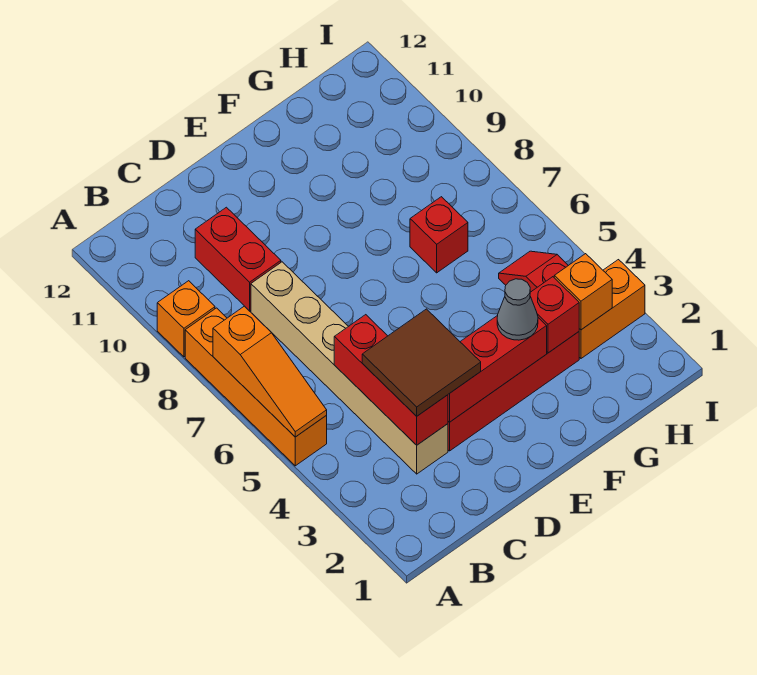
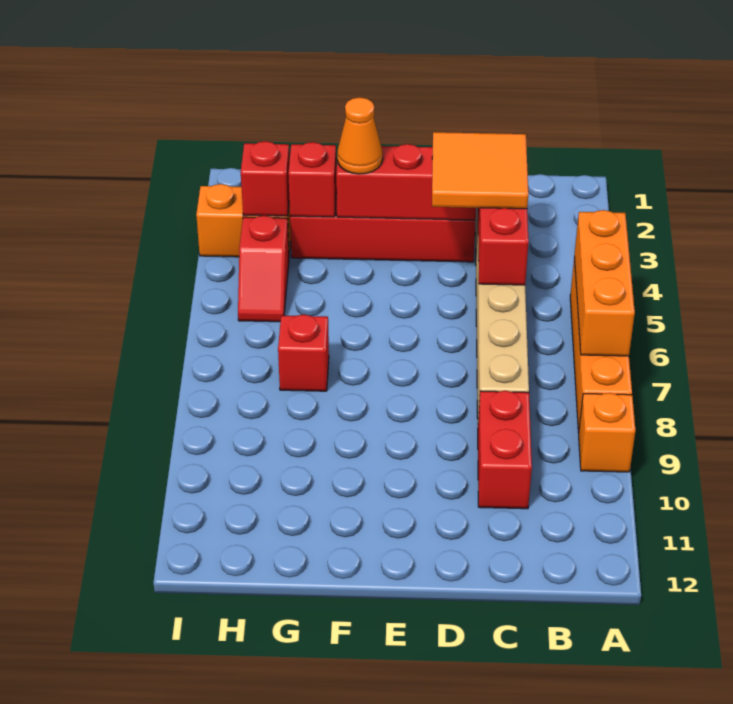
orange slope A5:A7 level 2 top 7 -> orange brick A5:A7 level 2
brown tile C3:D4 level 3 -> orange tile C3:D4 level 3
grey cone F3 level 3 -> orange cone F3 level 3
orange brick H3 level 2 -> red brick H3 level 2

